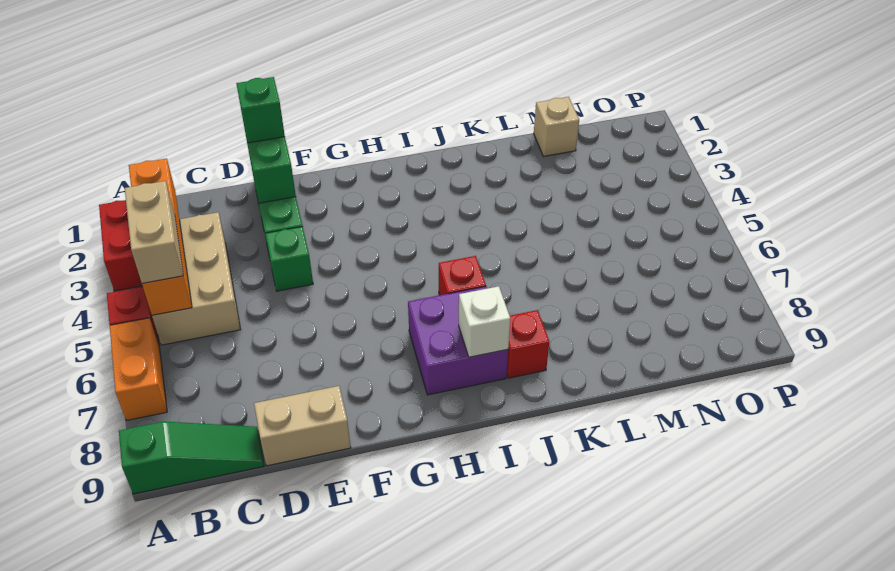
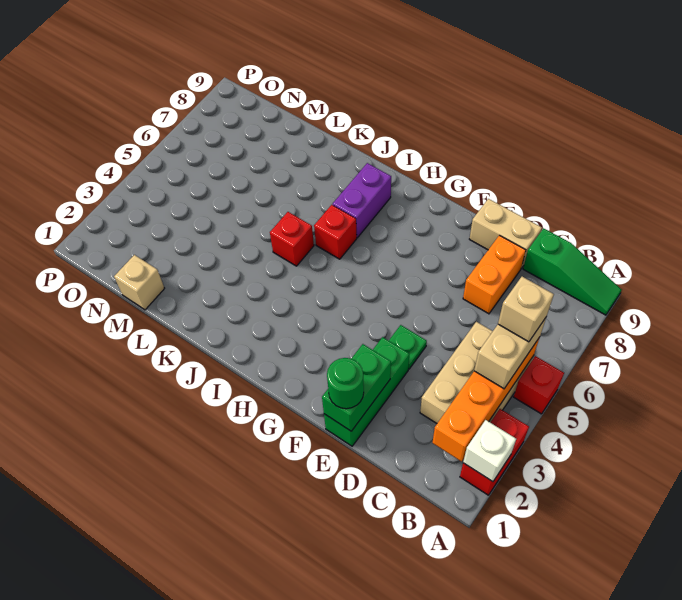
orange brick A6:A7 level 1 -> orange brick D7:D8 level 1
green slope A9:C9 level 1 top A -> green slope A9:C9 level 1 top C
none -> tan brick B5 level 4
green brick E1 level 3 -> green round brick E1 level 3
green brick E4 level 1 -> green plate E4 level 1
purple brick H7:I8 level 1 -> purple brick I7:I8 level 1
white brick I8 level 2 -> white brick A2 level 2
red brick J8 level 1 -> red brick J5 level 1

